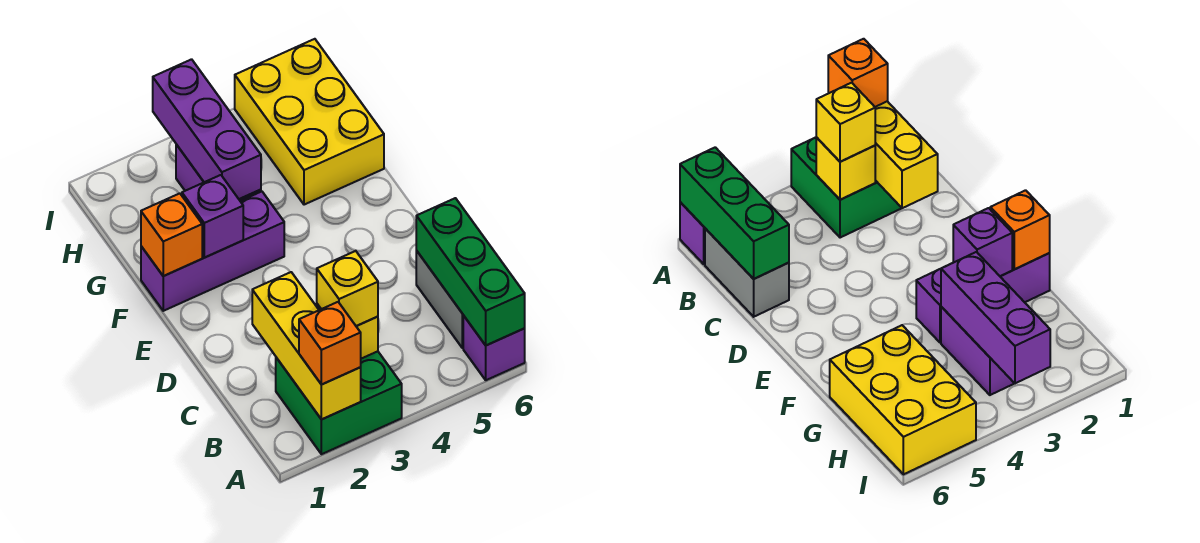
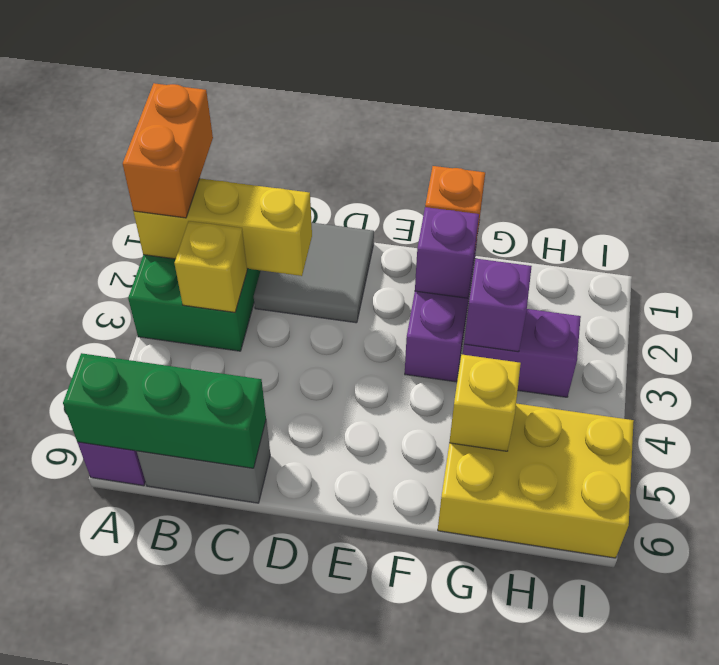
orange brick A2 level 3 -> orange brick A1:A2 level 3
yellow brick B3 level 3 -> yellow brick G5 level 2
none -> grey tile C1:D2 level 1
purple brick G3:I3 level 2 -> purple brick G3 level 2

